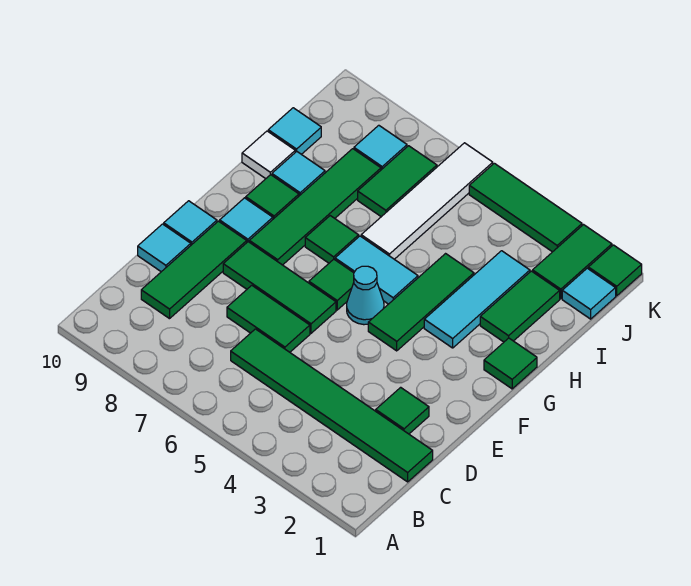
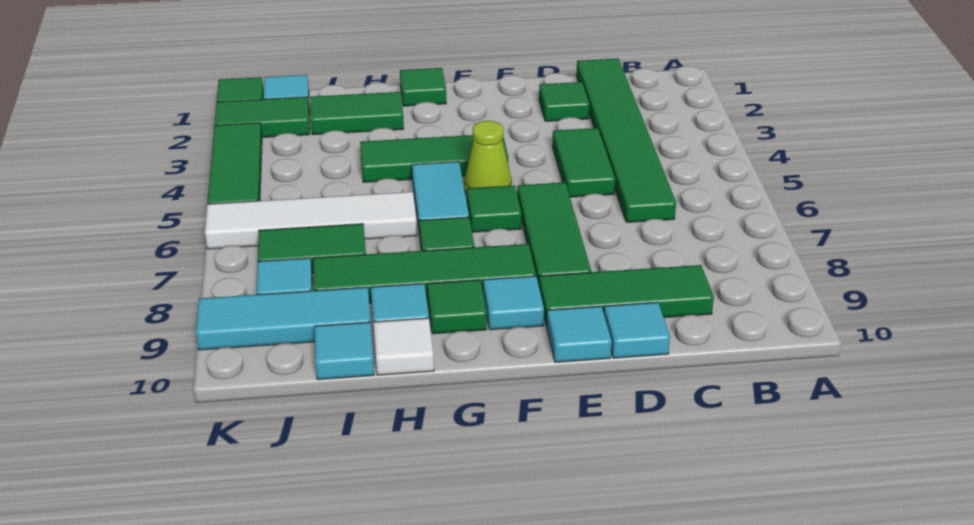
green tile D6:D7 level 1 -> green tile D4:D5 level 1
cyan cone F5 level 1 -> lime cone F5 level 1
cyan tile G3:I3 level 1 -> cyan tile I9:K9 level 1

